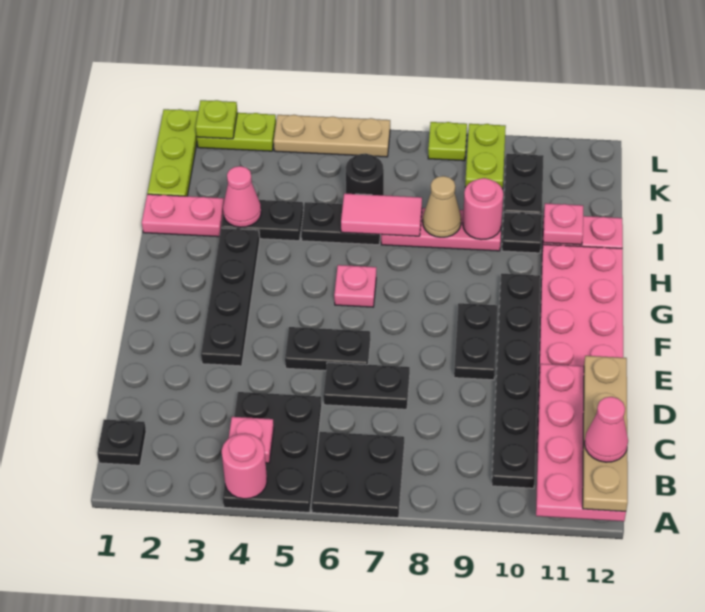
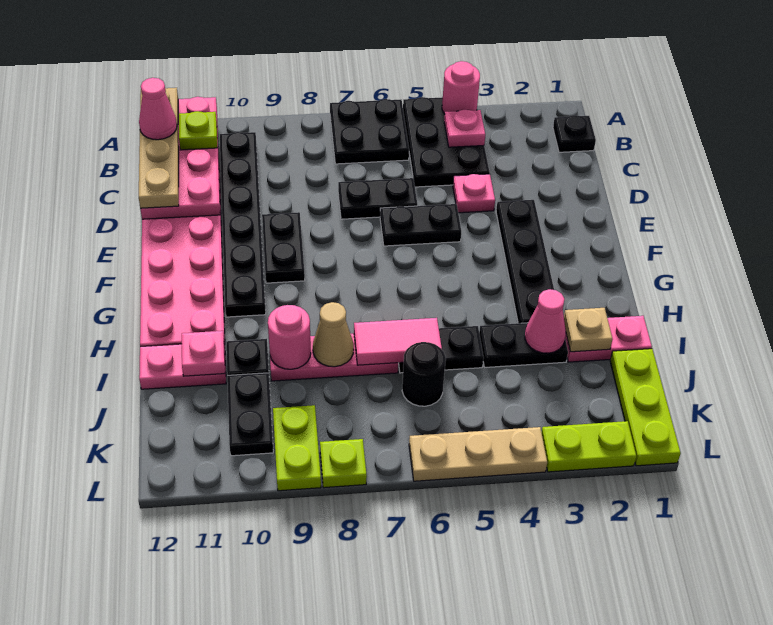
pink plate G6 level 1 -> pink plate D4 level 1
none -> tan plate I2 level 2
lime plate L2 level 2 -> lime plate B11 level 3

